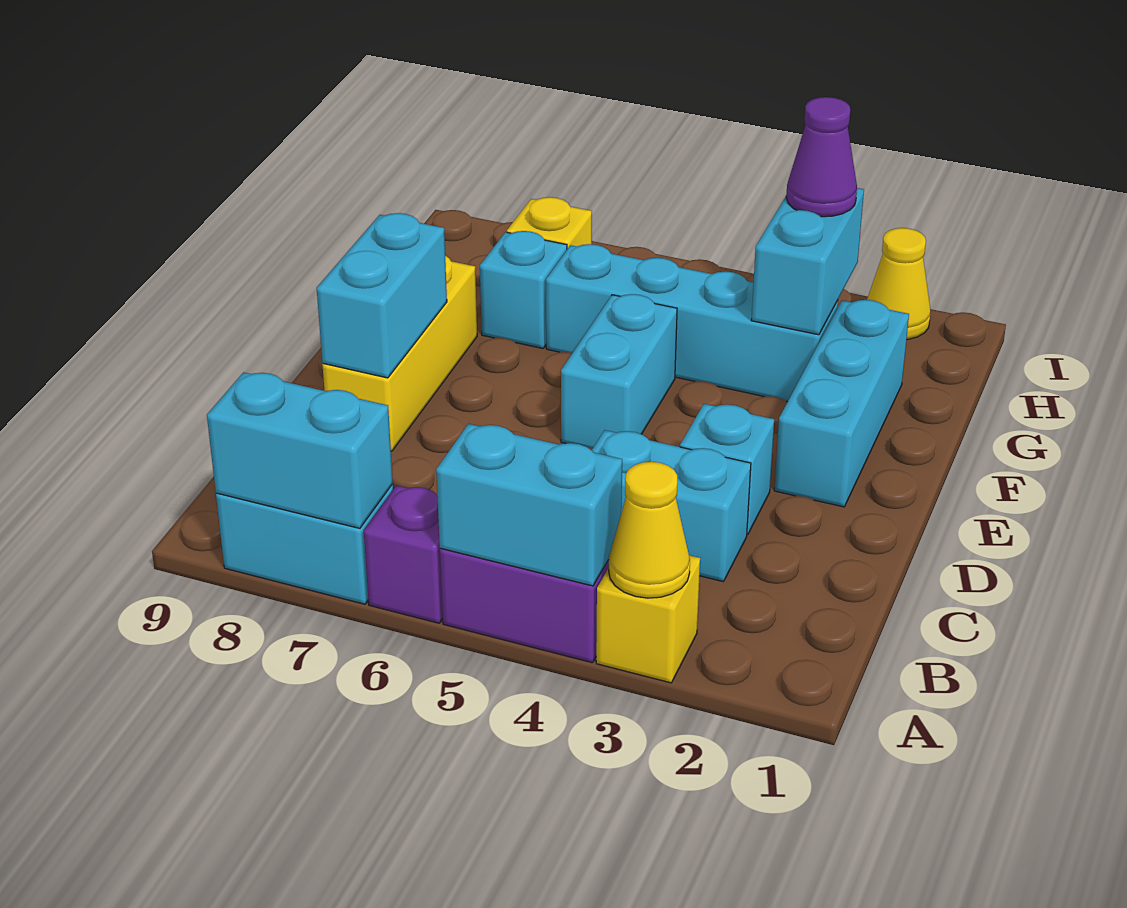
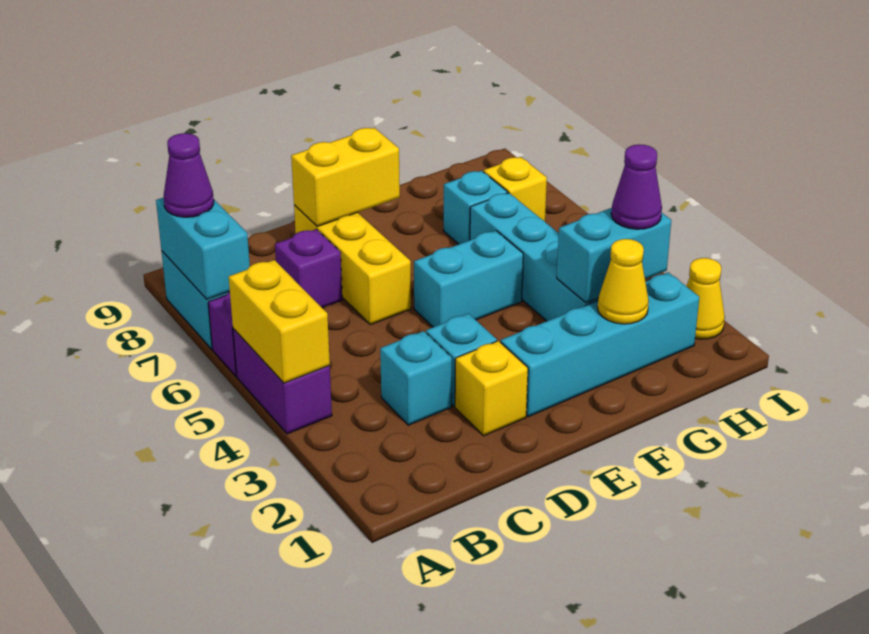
yellow brick A3 level 1 -> yellow brick D2 level 1
yellow cone A3 level 2 -> yellow cone G2 level 2
cyan brick A4:A5 level 2 -> yellow brick A4:A5 level 2
none -> purple cone A8 level 3
cyan brick C3:C4 level 1 -> cyan brick C3 level 1
none -> purple brick C7 level 1
yellow brick D8:F8 level 1 -> yellow brick D6:D8 level 1
cyan brick D8:E8 level 2 -> yellow brick D8:E8 level 2
cyan brick E2:G2 level 1 -> cyan brick E2:H2 level 1

